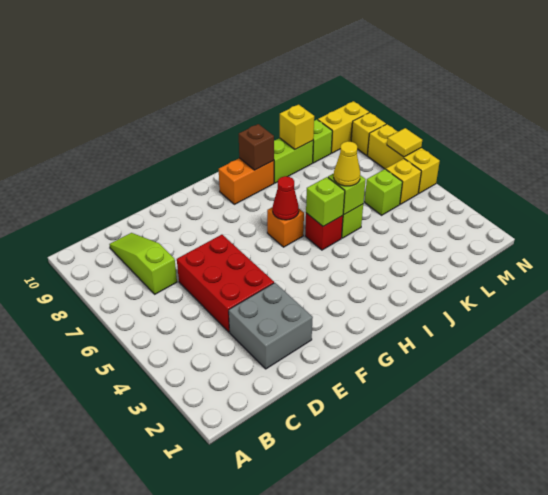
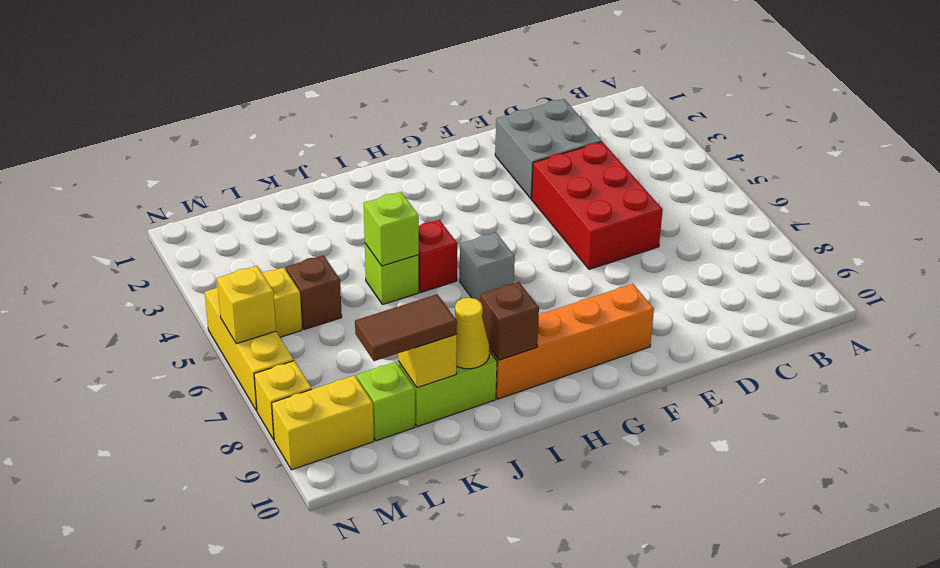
lime slope C7:C9 level 1 top 7 -> none
orange brick H6 level 1 -> grey brick H6 level 1
red cone H6 level 2 -> none
orange brick H9:I9 level 1 -> orange brick F9:I9 level 1
lime brick I5 level 2 -> none
yellow cone J5 level 3 -> yellow cone J9 level 2
none -> brown tile K9:L9 level 3
lime brick L5 level 1 -> brown brick L5 level 1
yellow tile N6 level 2 -> yellow brick N6 level 2

